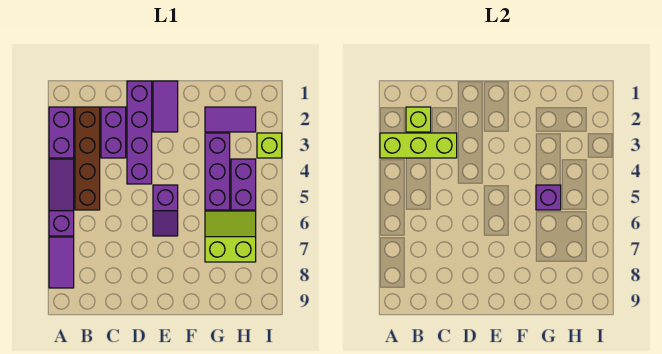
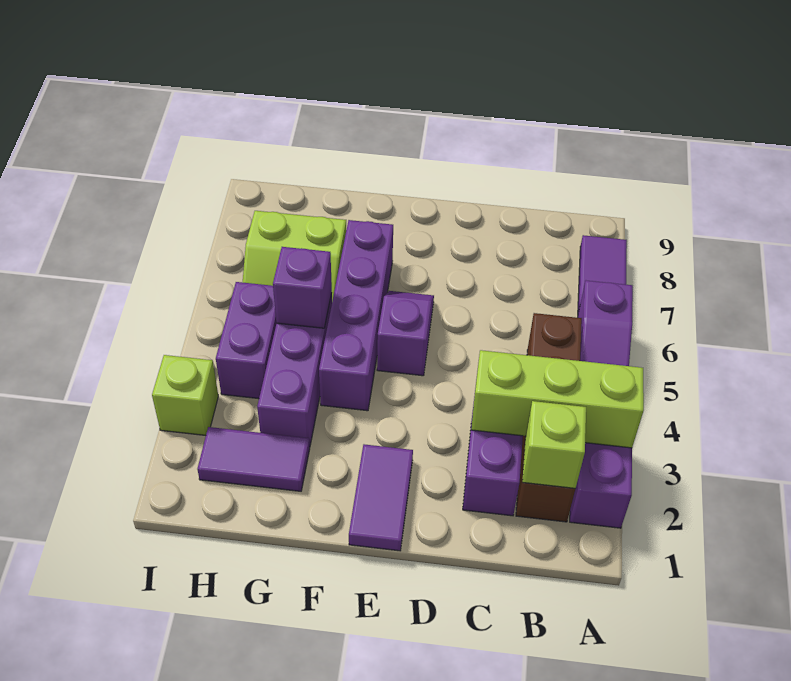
purple brick D1:D4 level 1 -> purple brick F4:F7 level 1

